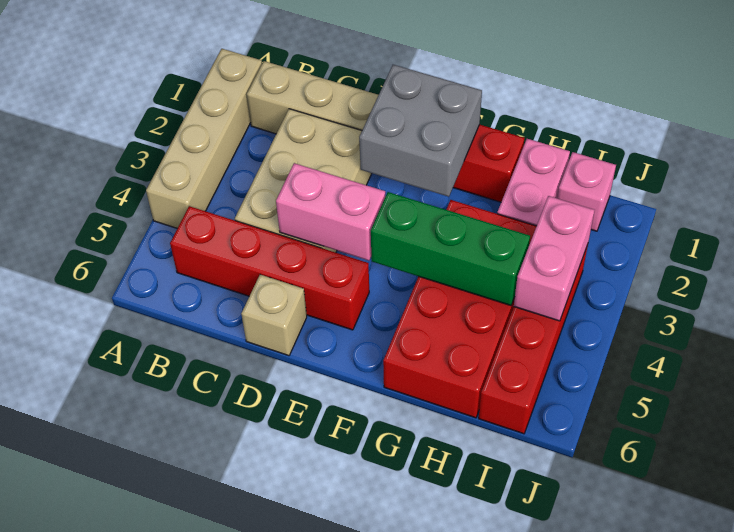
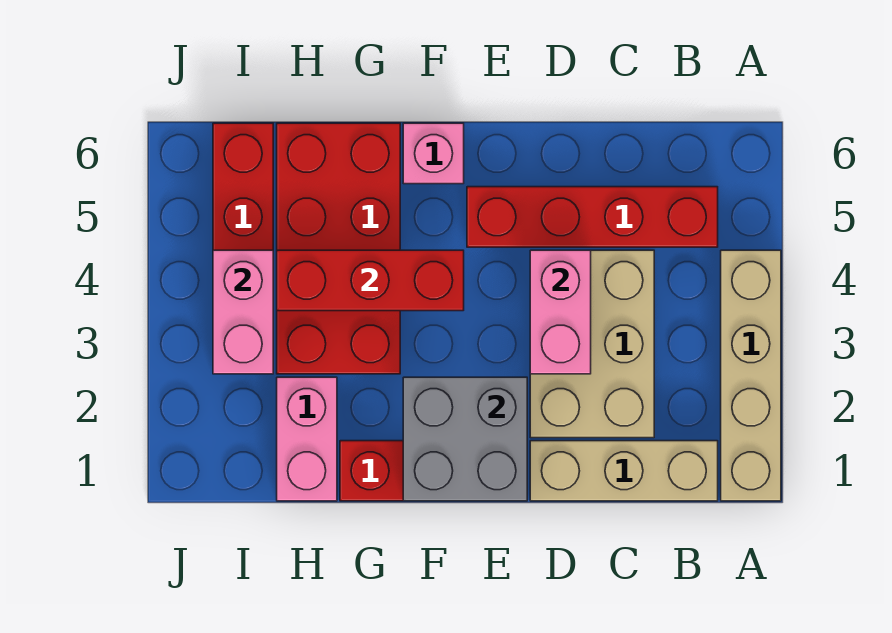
pink brick D4:E4 level 2 -> pink brick D3:D4 level 2
tan brick D6 level 1 -> none
green brick F4:H4 level 2 -> red brick F4:H4 level 2
pink brick I1 level 1 -> pink brick F6 level 1

